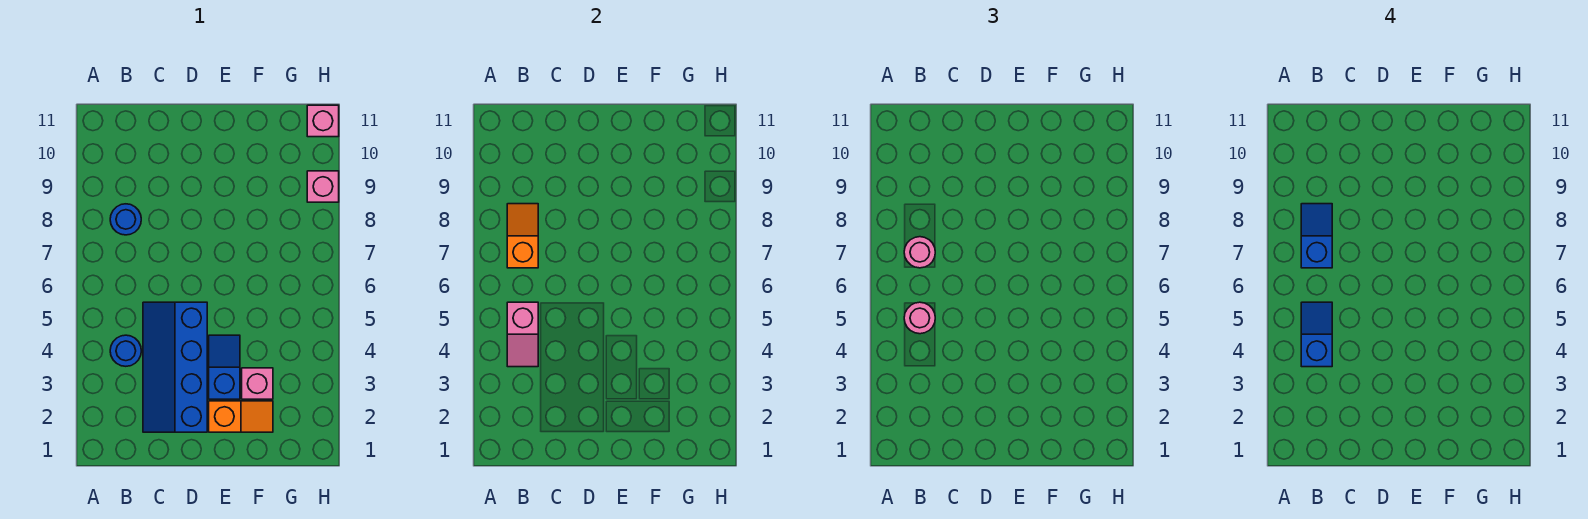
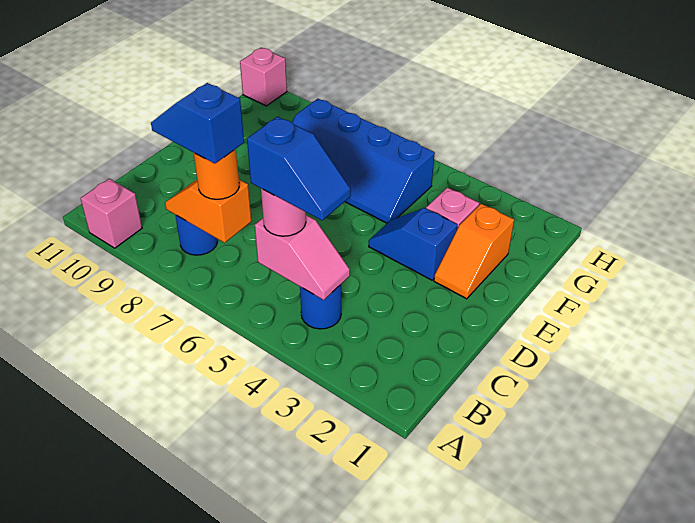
blue slope B4:B5 level 4 top 4 -> blue slope B4:B5 level 4 top 5
pink round brick B7 level 3 -> orange round brick B7 level 3
blue slope C2:D5 level 1 top D -> blue slope F5:G8 level 1 top G
orange slope E2:F2 level 1 top E -> orange slope E2:F2 level 1 top F
pink brick H9 level 1 -> pink brick A10 level 1

